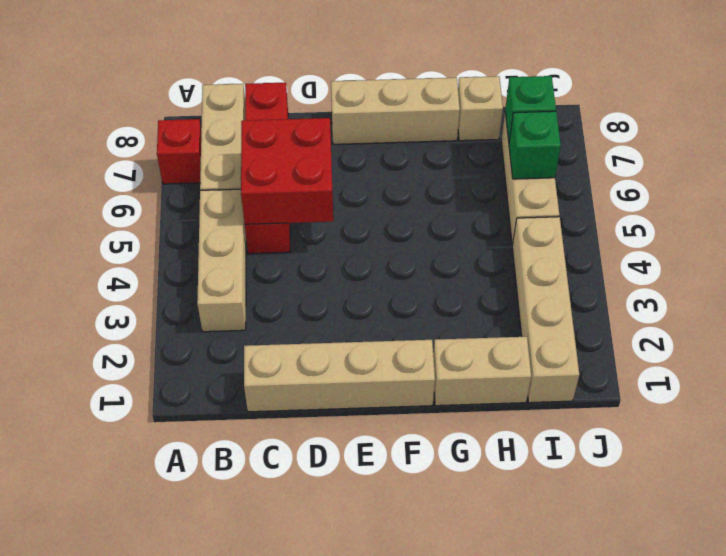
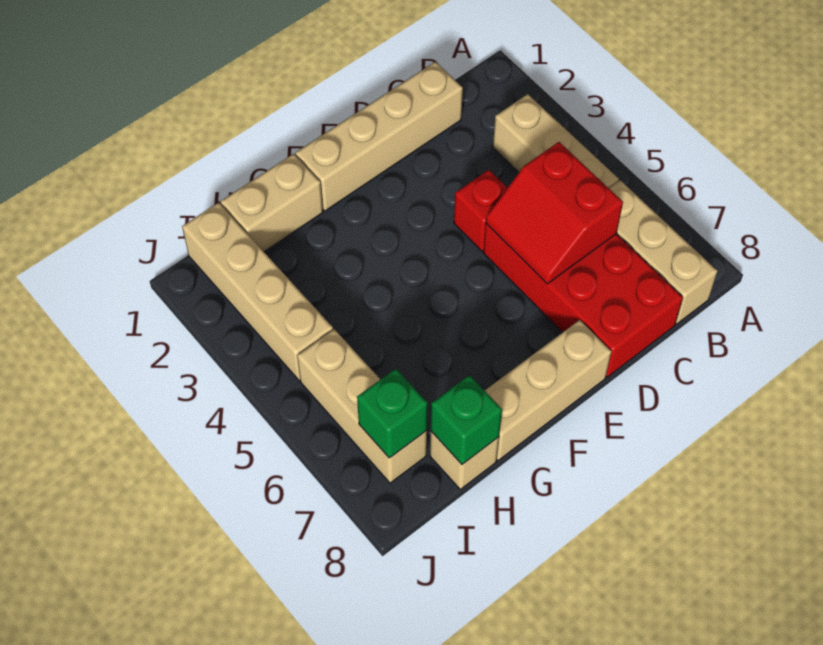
red brick A7 level 1 -> red brick D4 level 1
red brick C5:C8 level 1 -> red brick C5:D8 level 1
red brick C5:D6 level 2 -> red slope C5:D6 level 2 top C
green brick I6 level 2 -> green brick H8 level 2

